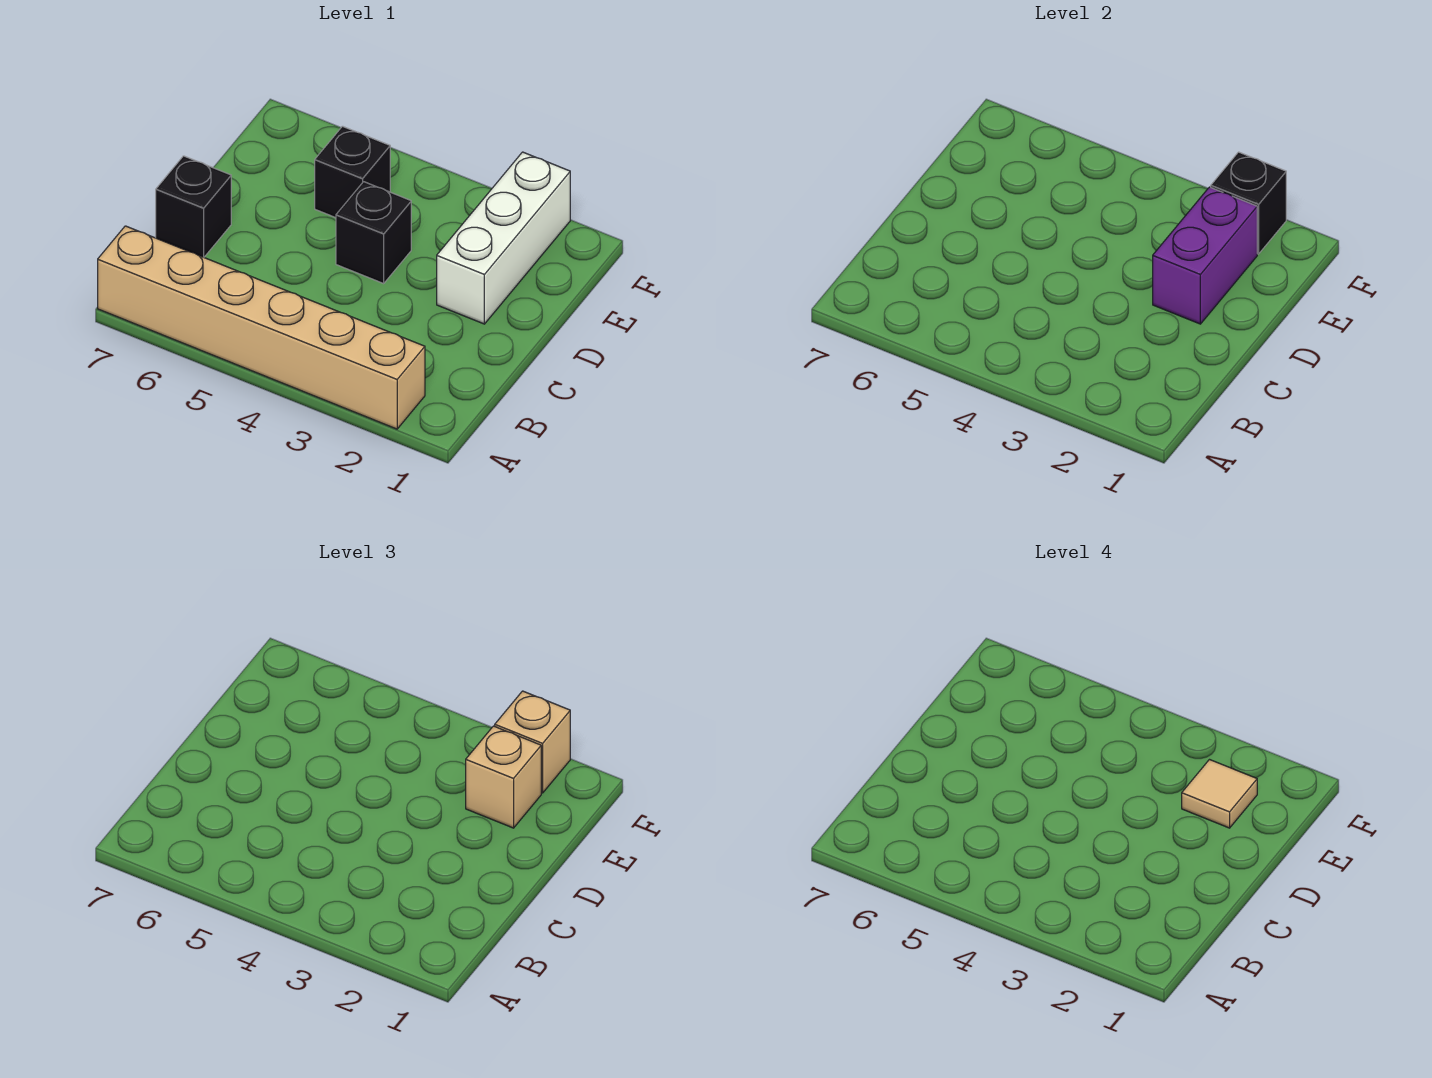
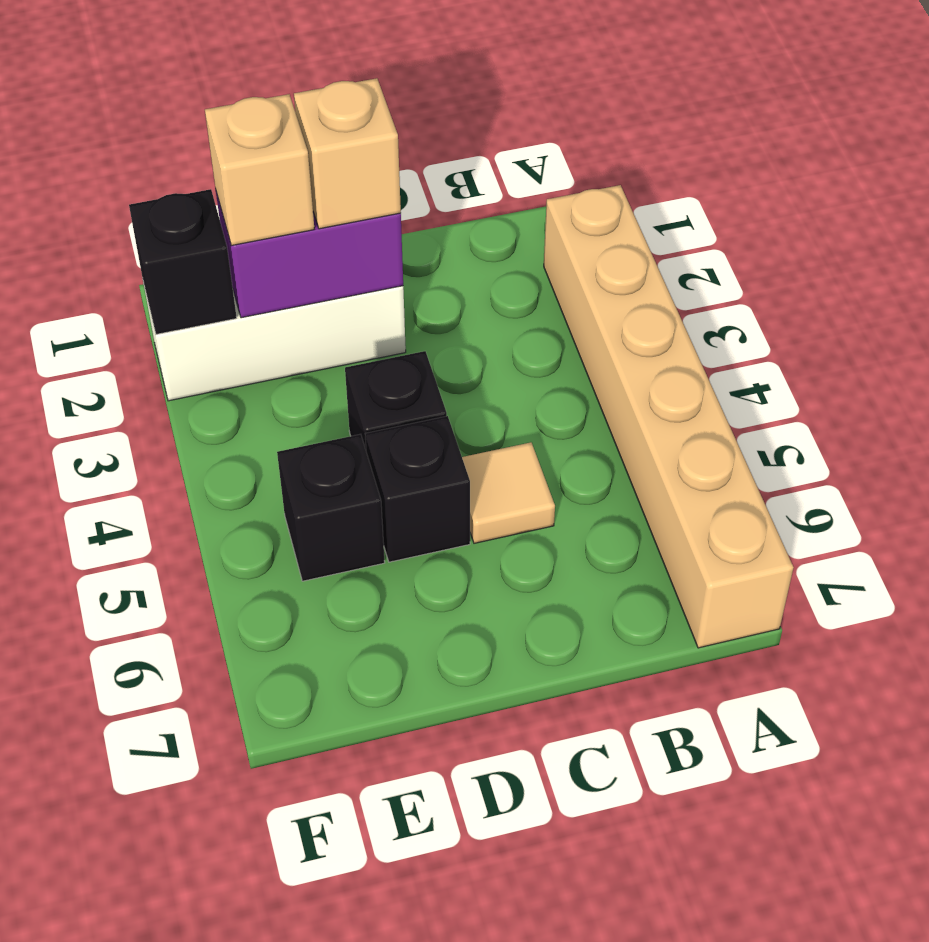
black brick C7 level 1 -> black brick D5 level 1
tan tile E2 level 4 -> tan tile C5 level 1
tan brick F2 level 3 -> tan brick D2 level 3

